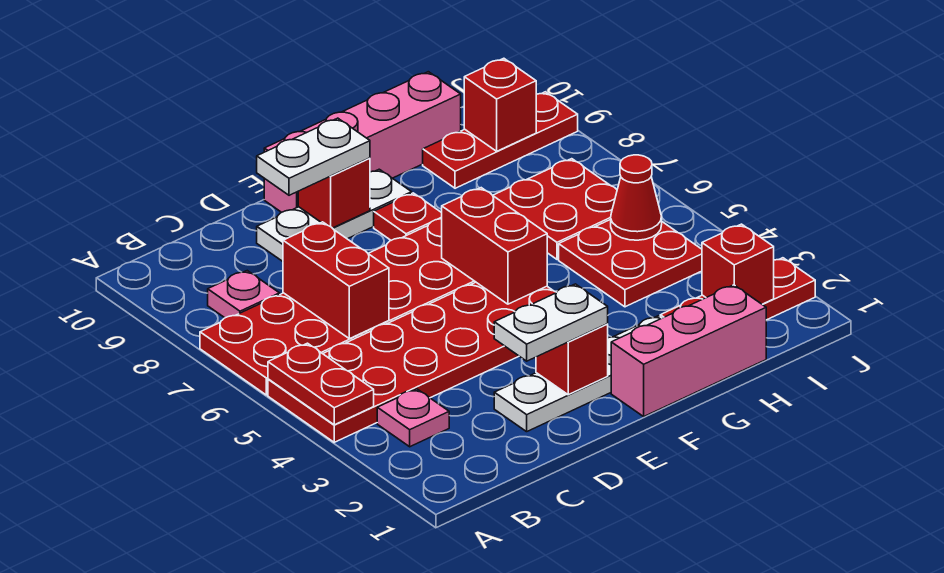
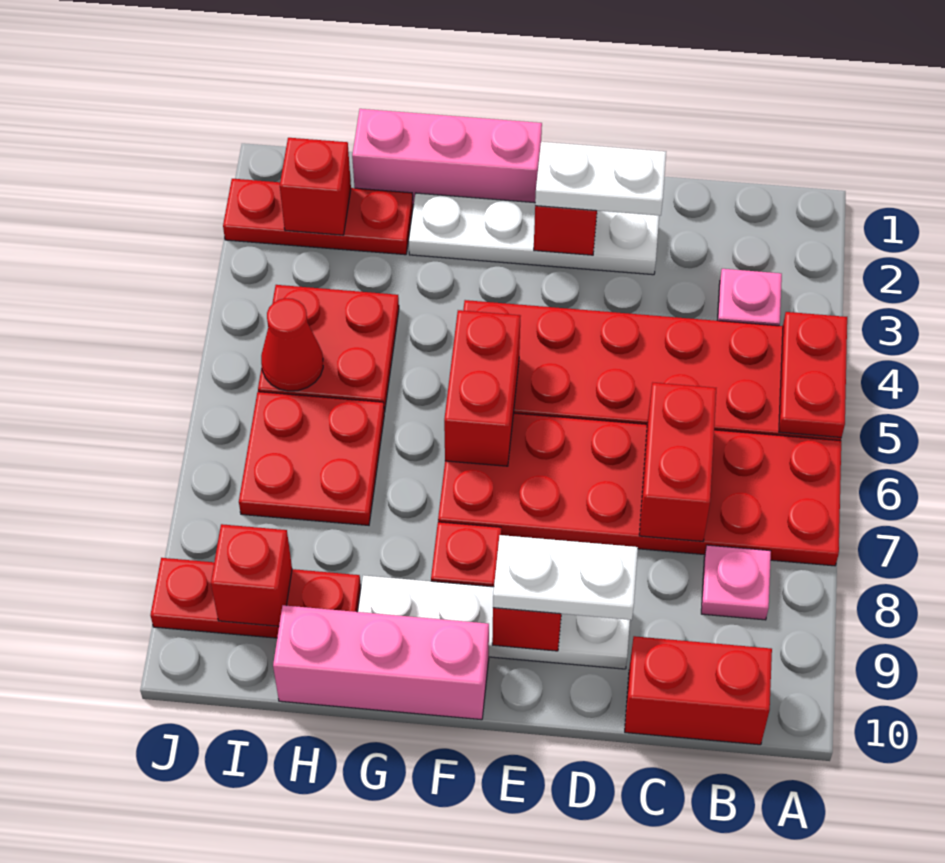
none -> red brick B10:C10 level 1
white plate D9:F9 level 1 -> white plate D9:G9 level 1
pink brick E10:H10 level 1 -> pink brick F10:H10 level 1

